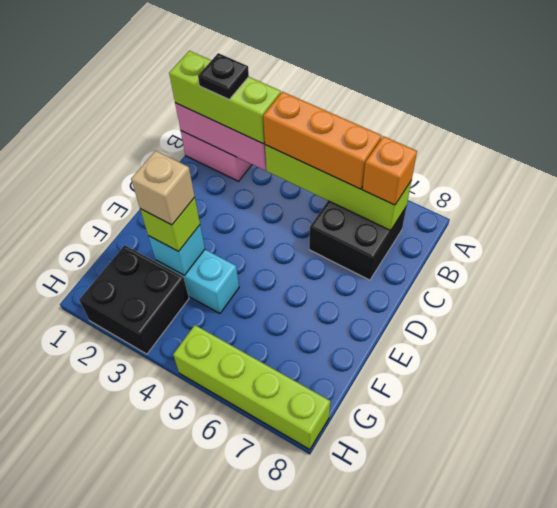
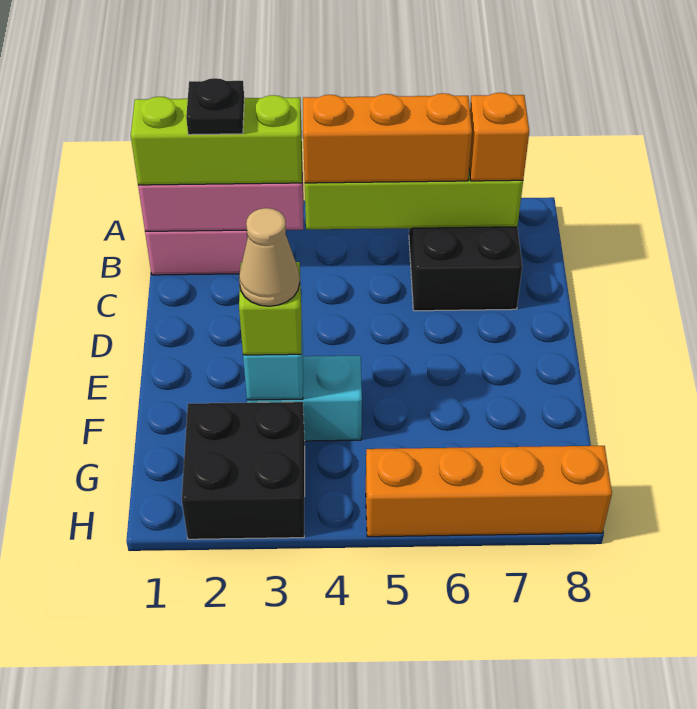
tan brick F3 level 4 -> tan cone F3 level 4
lime brick H5:H8 level 1 -> orange brick H5:H8 level 1

